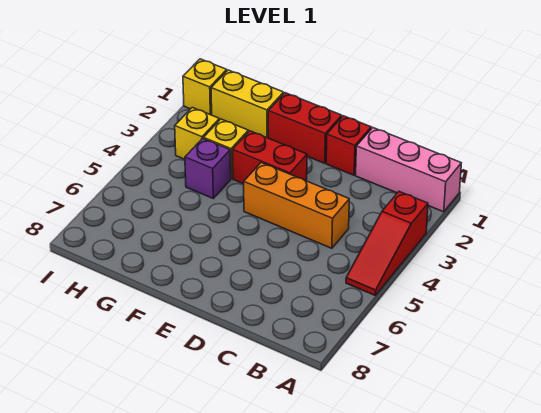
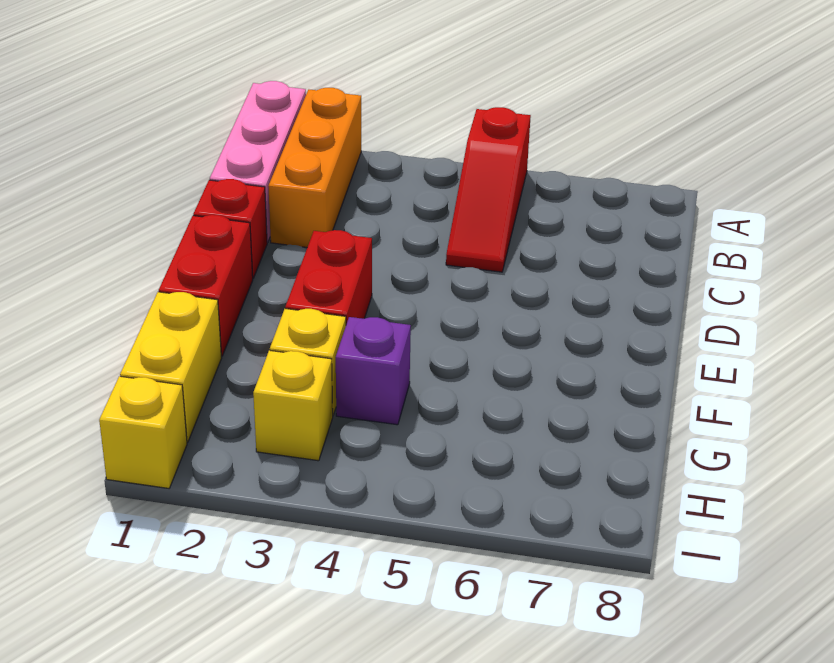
red slope A3:A5 level 1 top 3 -> red slope A5:C5 level 1 top A
orange brick C4:E4 level 1 -> orange brick A2:C2 level 1

